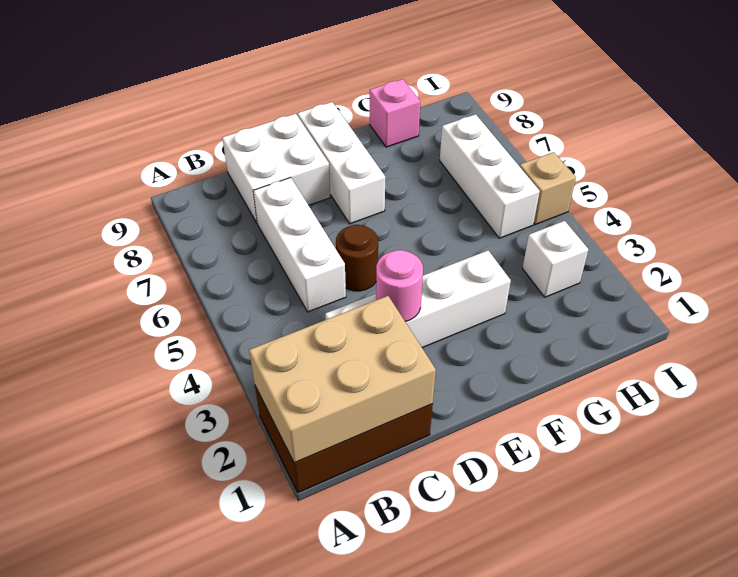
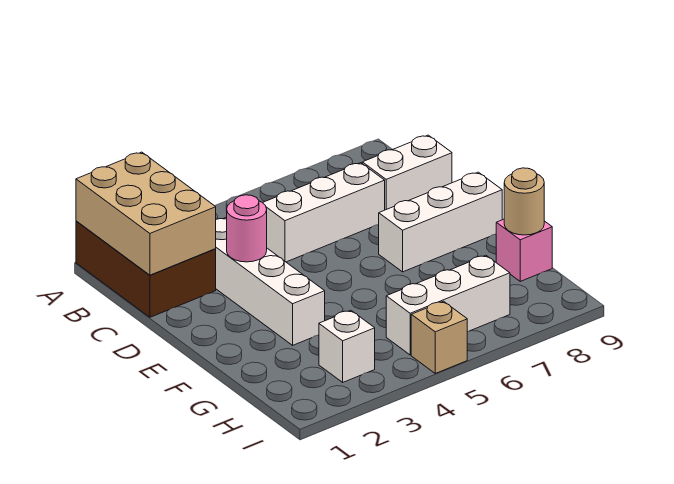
white brick C8:D9 level 1 -> white brick C8:C9 level 1
brown round brick D5 level 1 -> none
none -> tan round brick G9 level 2

